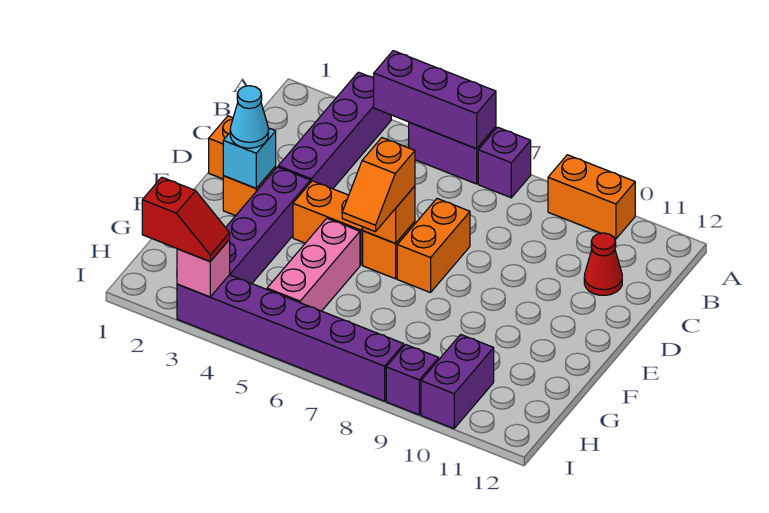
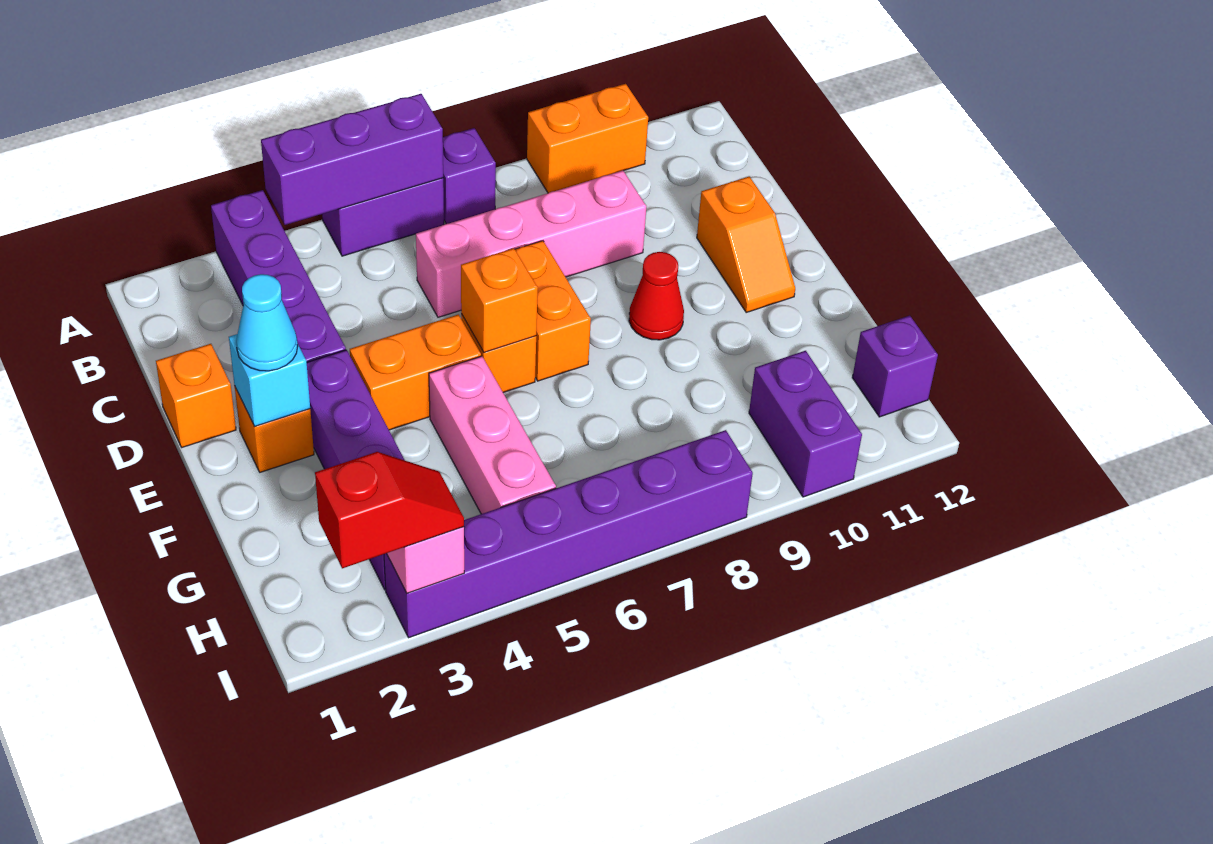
none -> pink brick C6:C9 level 1
red cone C11 level 1 -> red cone E9 level 1
orange slope E6:F6 level 3 top E -> orange slope D11:E11 level 1 top D
purple brick I9 level 1 -> purple brick H12 level 1

